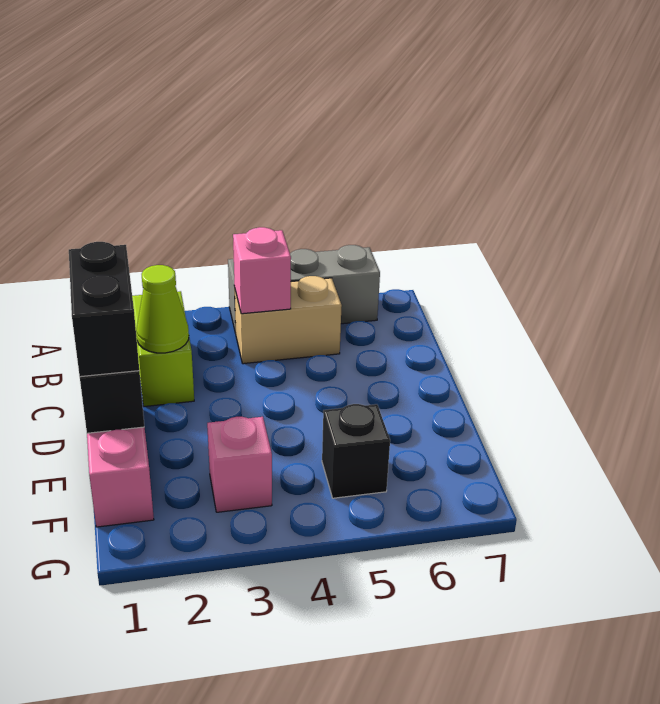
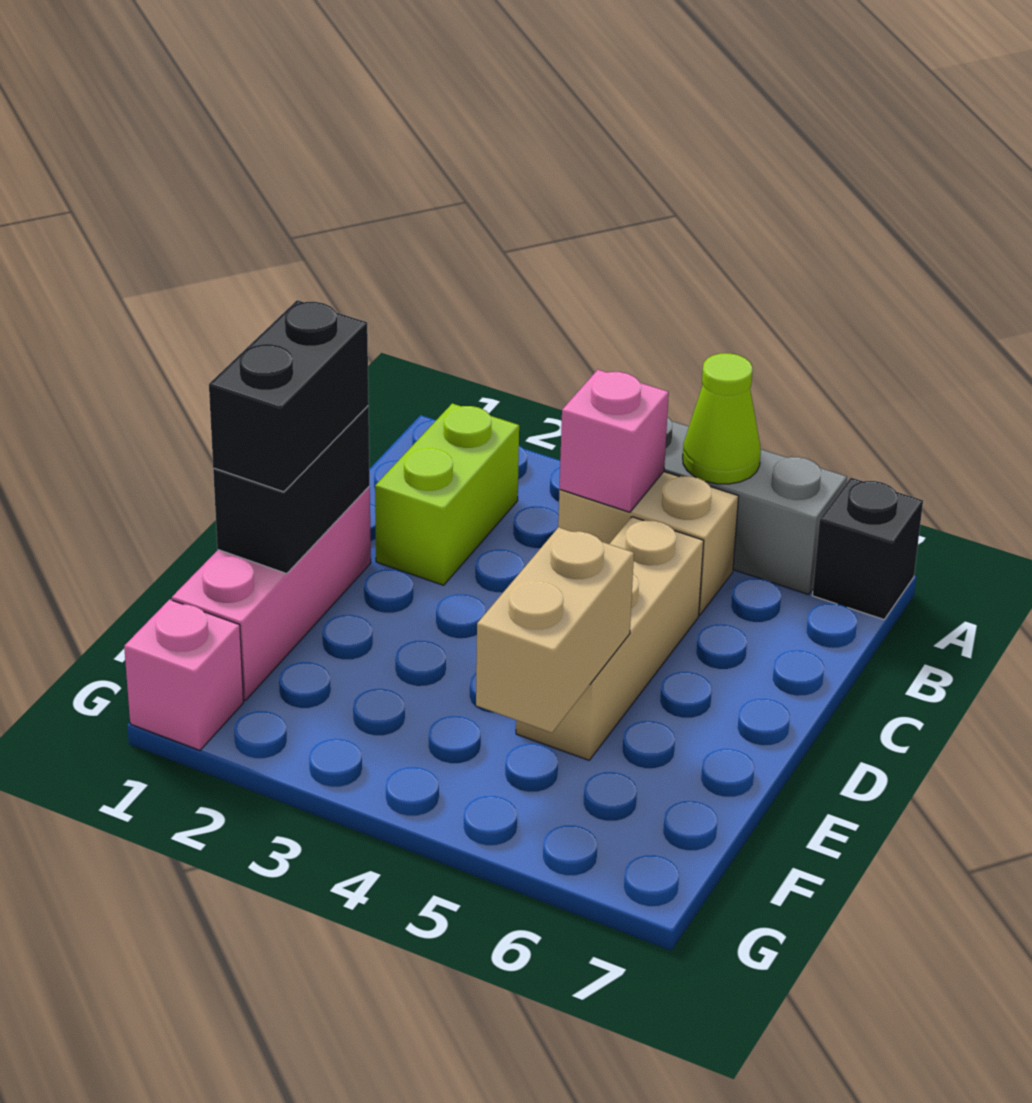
lime cone C2 level 2 -> lime cone A5 level 2
none -> tan brick C5:E5 level 1
none -> tan brick E5:F5 level 2
pink brick F3 level 1 -> pink brick G1 level 1
black brick F5 level 1 -> black brick A7 level 1

